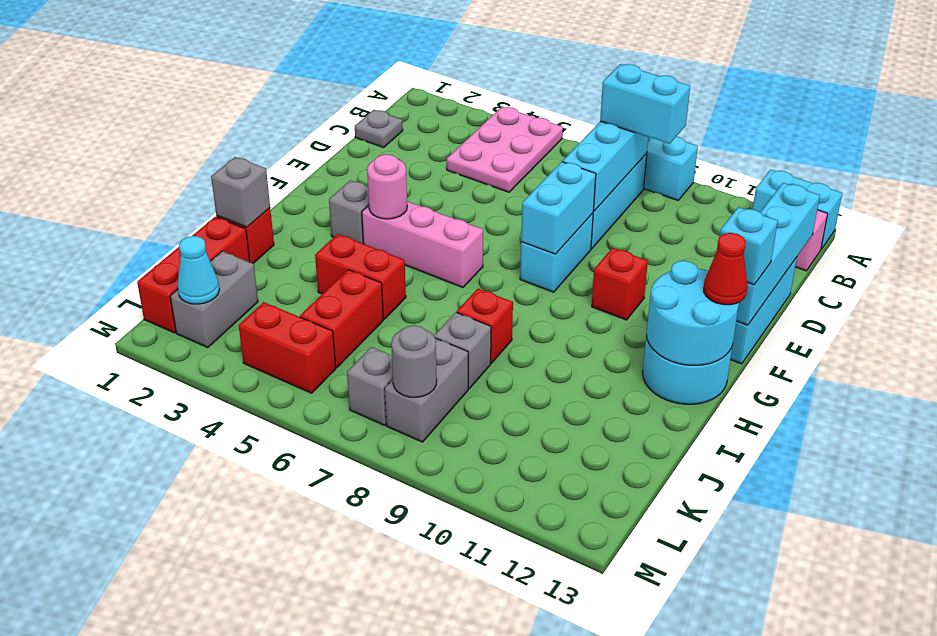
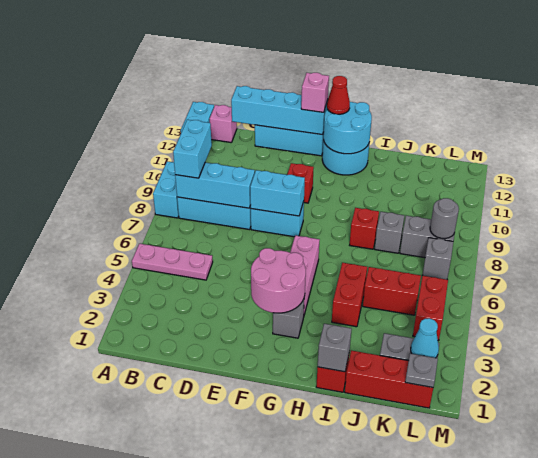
pink plate A4:C5 level 1 -> pink plate A5:C5 level 1
grey plate C1 level 1 -> grey plate L1 level 2
cyan brick F13 level 3 -> pink brick F13 level 3
pink round brick G4 level 2 -> pink round brick F3:G4 level 2

